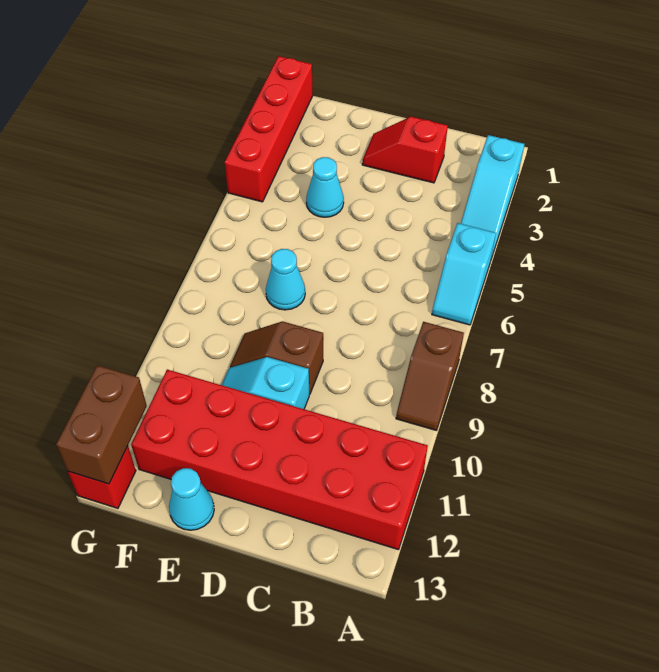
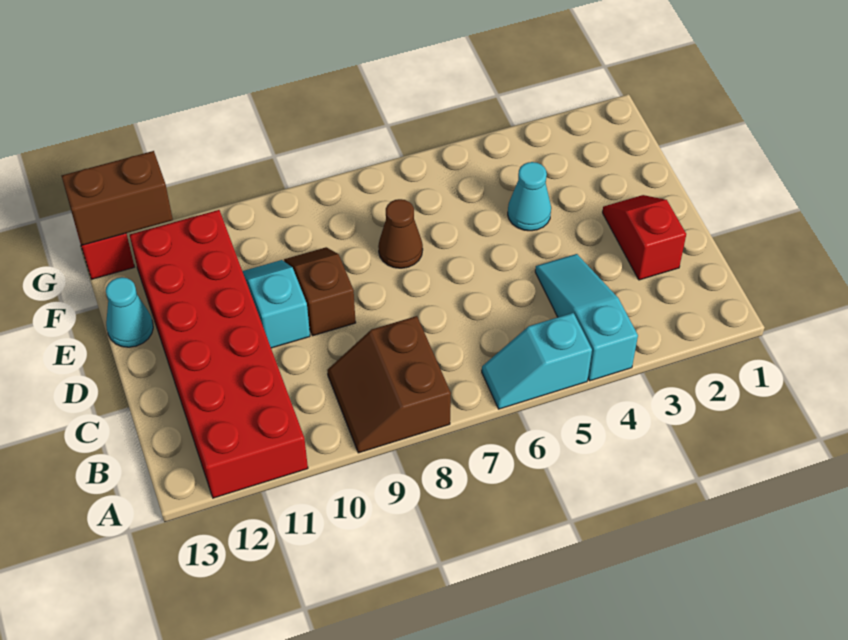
cyan slope A2:A4 level 1 top 2 -> cyan slope A4:C4 level 1 top A
brown slope A8:A9 level 1 top 8 -> brown slope A8:B9 level 1 top 8
cyan cone E7 level 1 -> brown cone E7 level 1
red brick G1:G4 level 1 -> none

